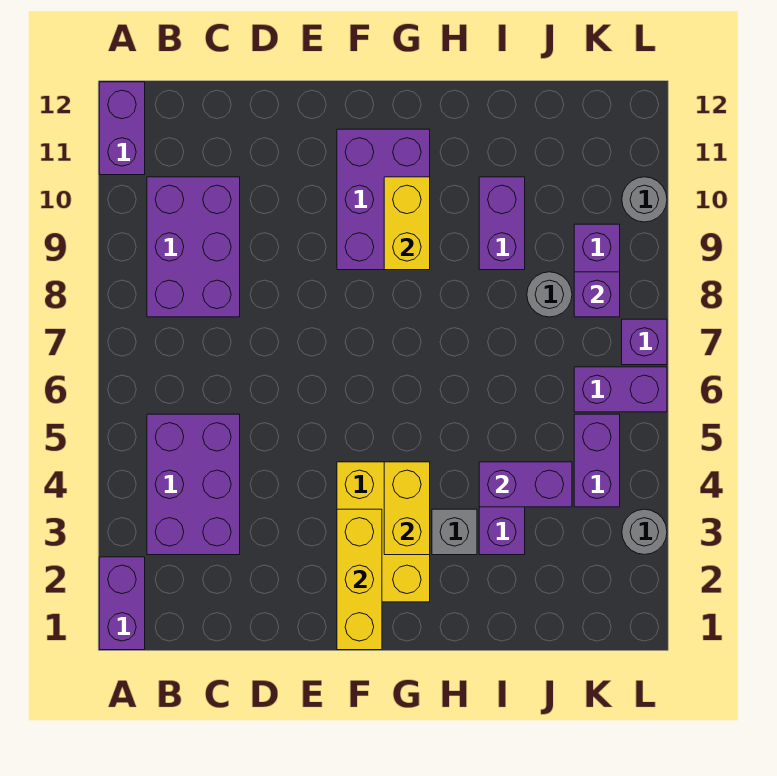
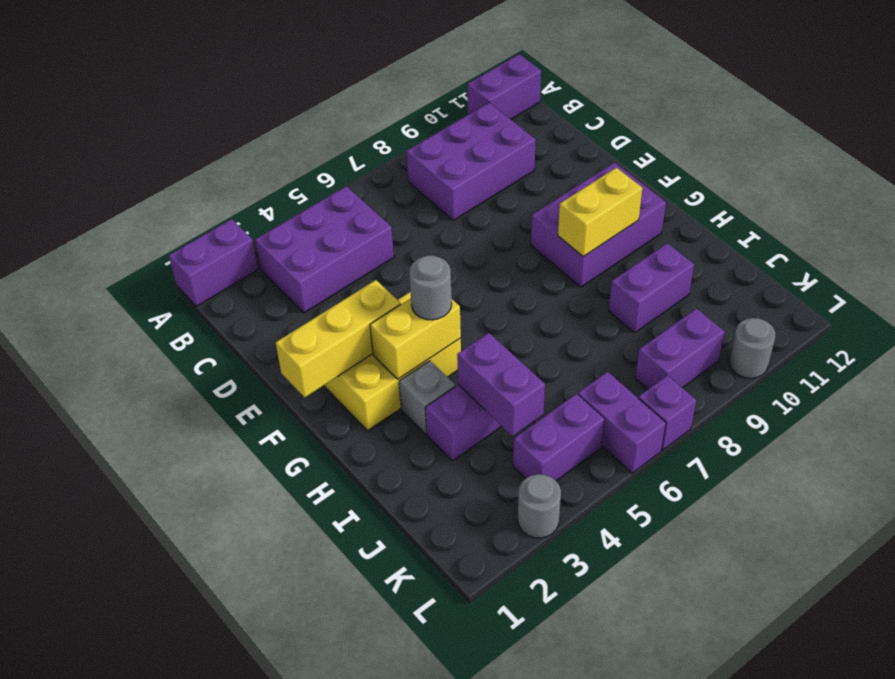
grey round brick J8 level 1 -> grey round brick G4 level 3
purple brick K8 level 2 -> none

